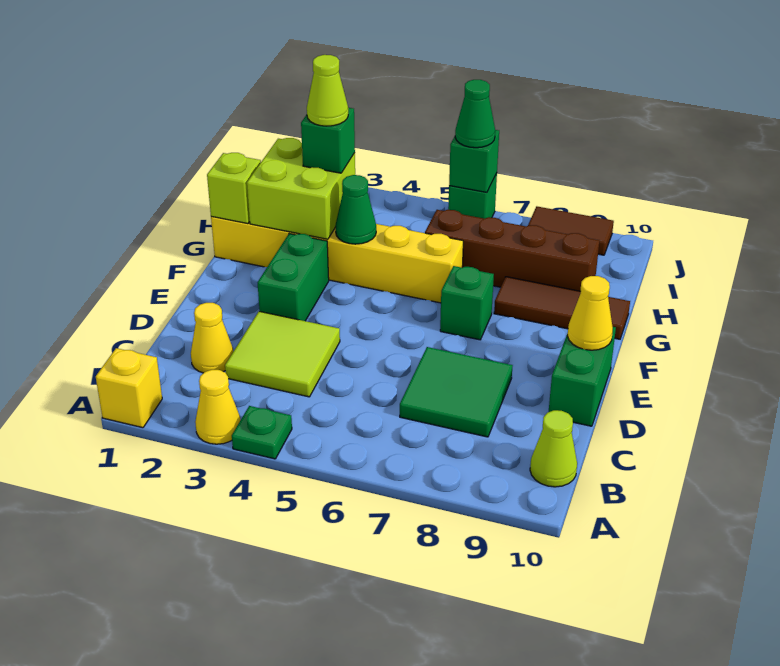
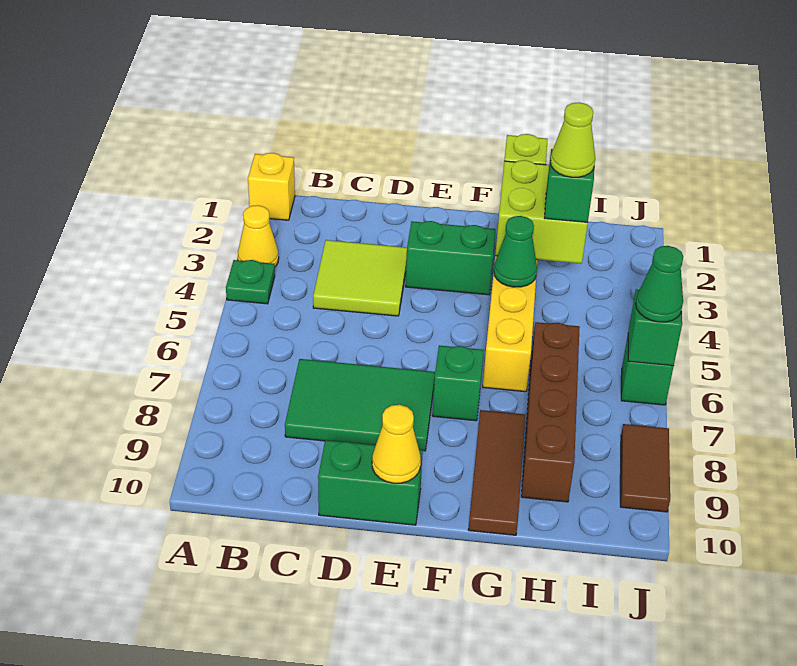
lime cone B10 level 1 -> none
yellow cone C2 level 1 -> none
green tile C7:D8 level 1 -> green tile C7:E8 level 1

